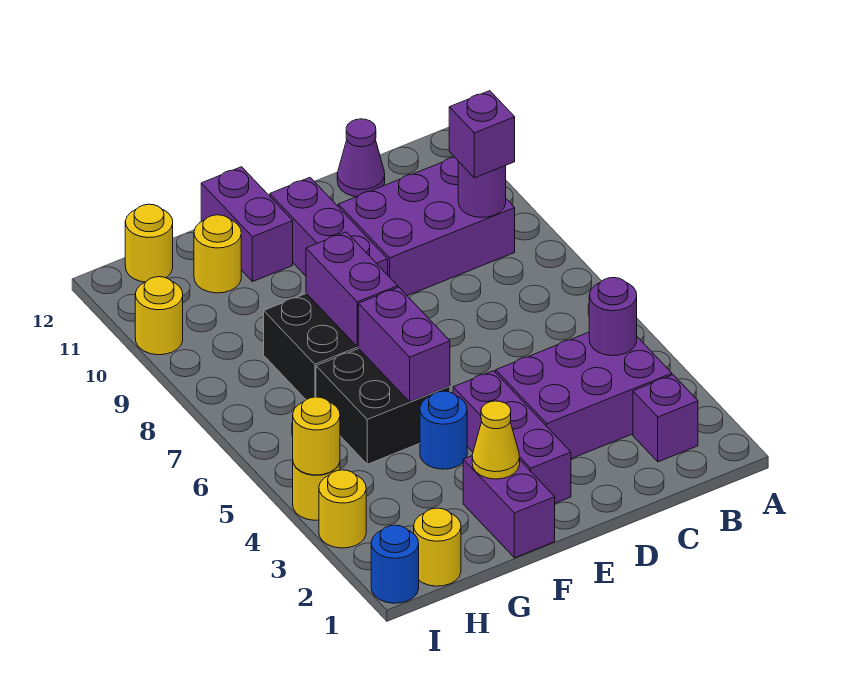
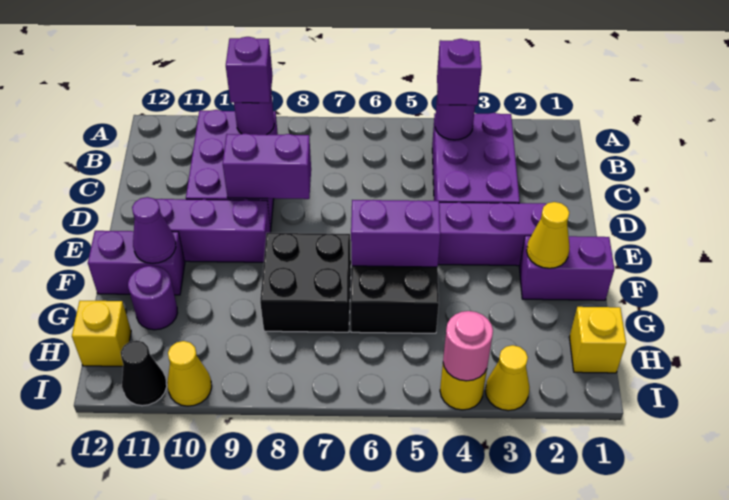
purple brick B2 level 1 -> purple brick B4 level 3
purple cone C12 level 1 -> purple cone F11 level 2
blue round brick F4 level 1 -> none
purple brick F7:F8 level 2 -> purple brick D8:D9 level 2
yellow round brick G11 level 1 -> purple round brick G11 level 1
yellow round brick H1 level 1 -> yellow brick H1 level 1
yellow round brick H12 level 1 -> yellow brick H12 level 1
blue round brick I1 level 1 -> none
yellow round brick I3 level 1 -> yellow cone I3 level 1
yellow round brick I4 level 2 -> pink round brick I4 level 2
yellow round brick I10 level 1 -> yellow cone I10 level 1
none -> black cone I11 level 1

